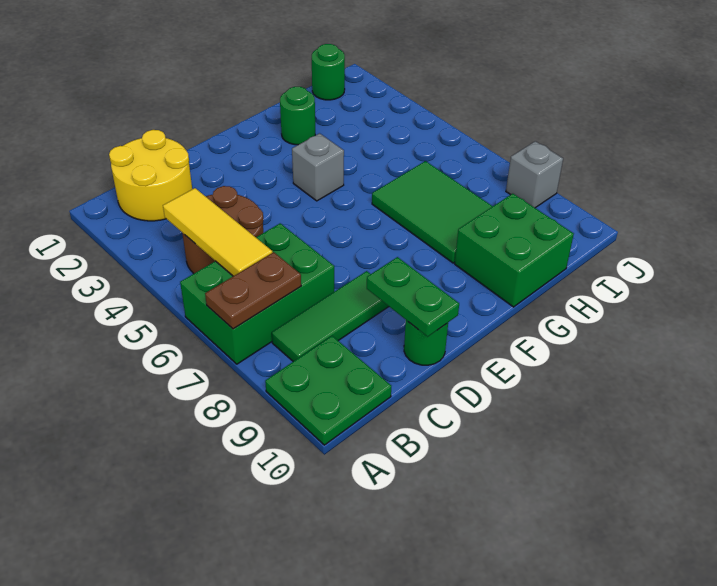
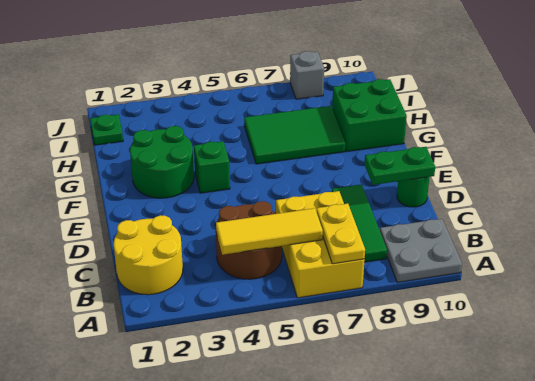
green brick A6:C7 level 1 -> yellow brick A6:C7 level 1
brown plate A7:B7 level 2 -> yellow plate A7:B7 level 2
green plate A9:B10 level 1 -> grey plate A9:B10 level 1
grey brick F4 level 1 -> green brick F4 level 1
green round brick G2 level 1 -> green round brick F2:G3 level 1
green round brick I1 level 1 -> green plate I1 level 1

